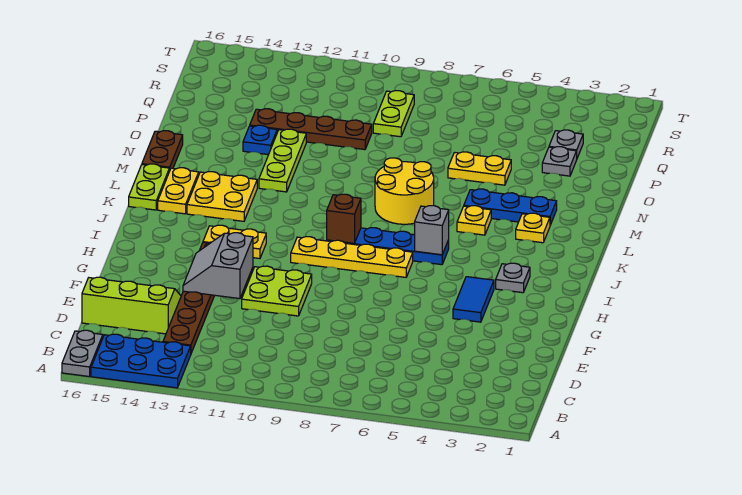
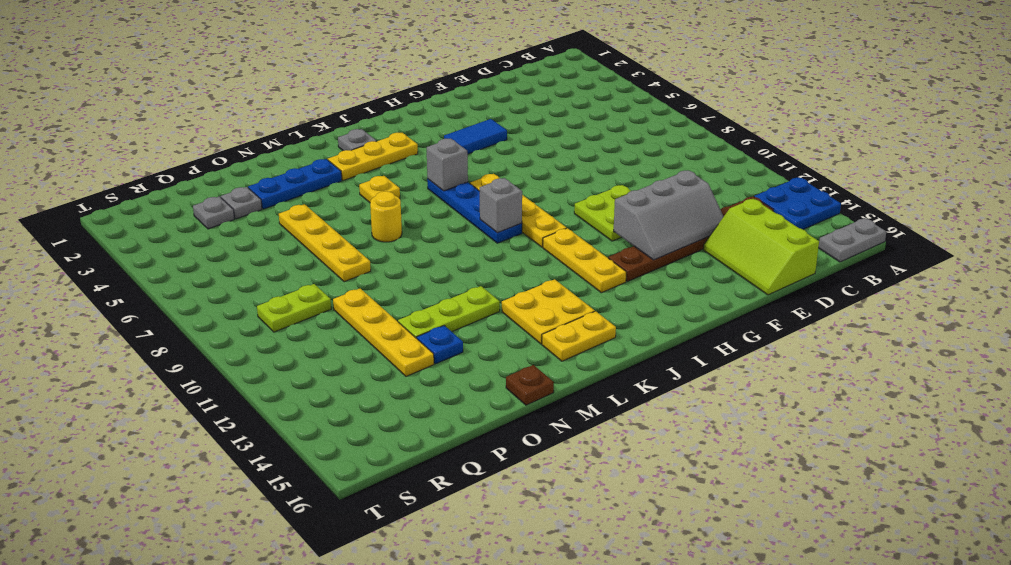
blue plate A13:B15 level 1 -> blue plate A13:B14 level 1
grey slope F12:G13 level 2 top 12 -> grey slope E12:G13 level 2 top 12
grey plate I3 level 1 -> grey plate K2 level 1
yellow plate I12:I13 level 1 -> yellow plate I11:I13 level 1
brown brick J9 level 2 -> grey brick J9 level 2
lime plate K16:L16 level 1 -> none
yellow plate L3 level 1 -> yellow plate J3:L3 level 1
yellow round brick L7:M8 level 1 -> yellow round brick M7 level 1
blue plate M3:M5 level 1 -> blue plate M3:O3 level 1
brown plate M16:N16 level 1 -> brown plate N16 level 1
yellow plate O5:O6 level 1 -> yellow plate O5:O8 level 1
brown plate P10:P13 level 1 -> yellow plate P10:P13 level 1

